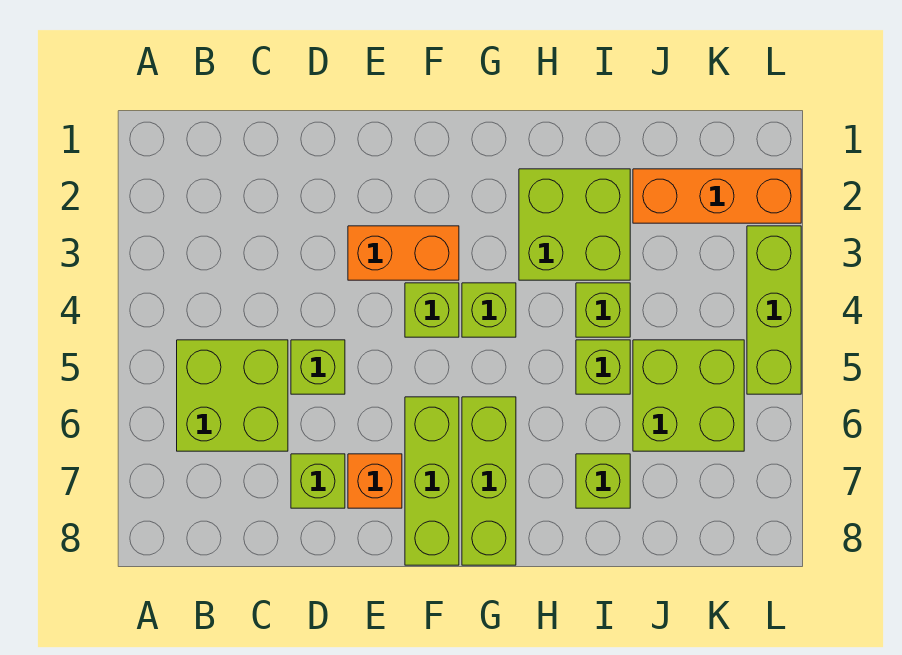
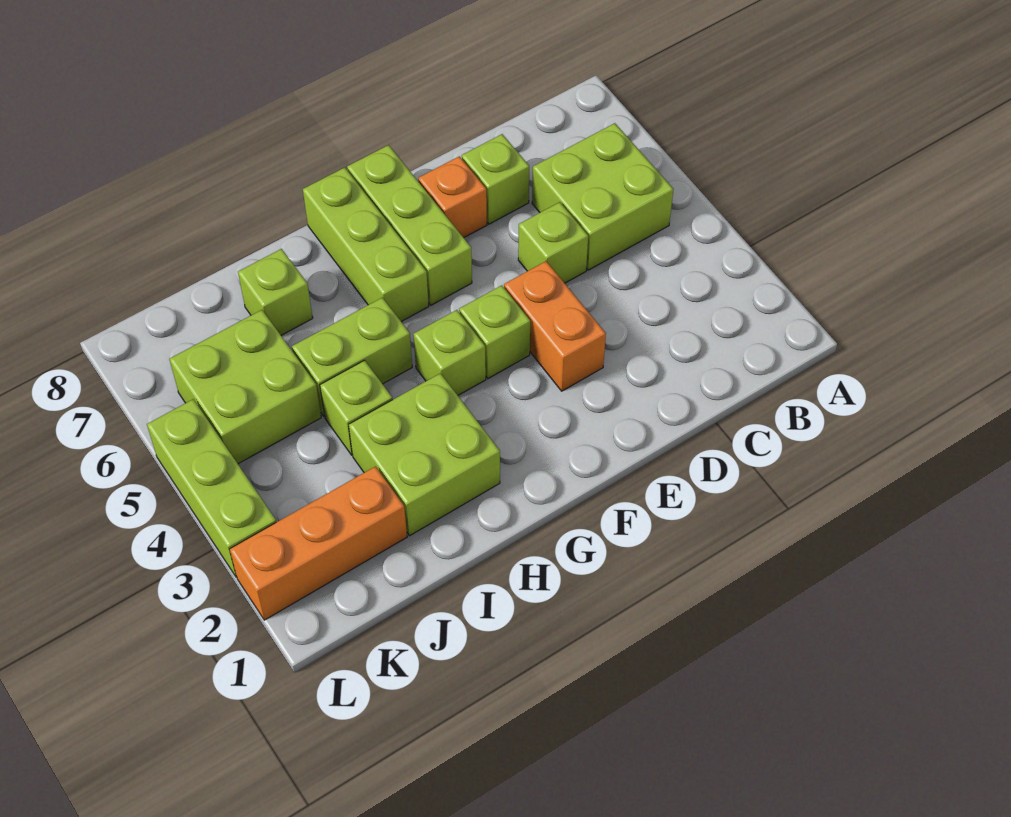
orange brick E3:F3 level 1 -> orange brick E3:E4 level 1
lime brick I5 level 1 -> lime brick H5:I5 level 1

